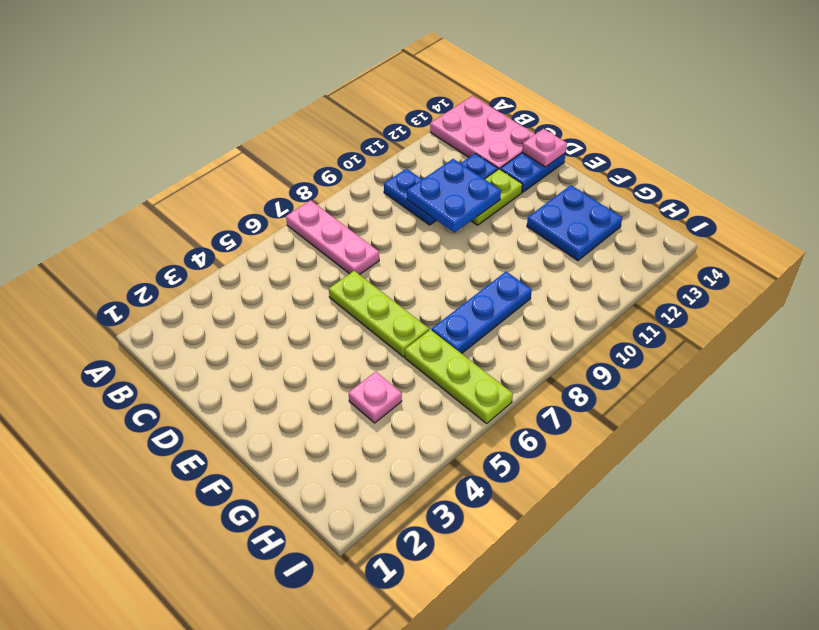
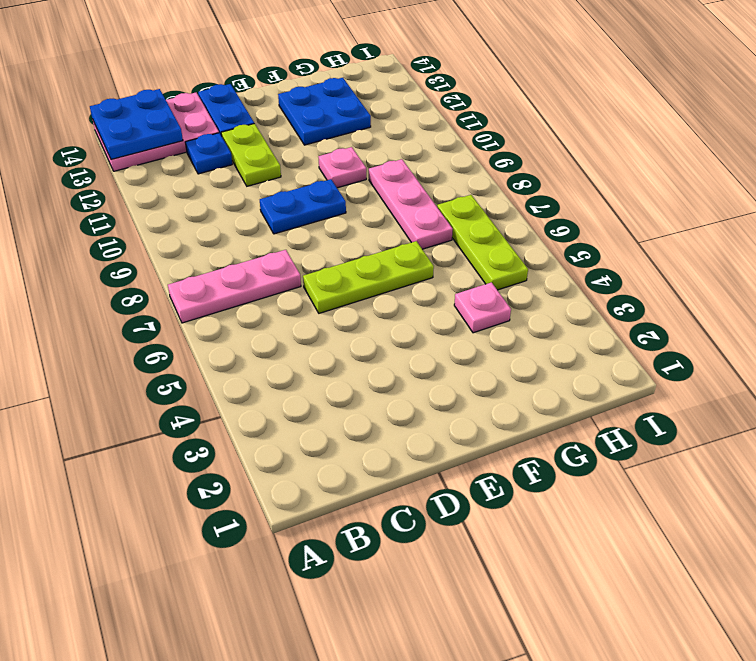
blue plate B10:C10 level 1 -> blue plate D9:E9 level 1
blue plate C10:D11 level 2 -> blue plate A13:B14 level 2
pink plate D14 level 2 -> pink plate F10 level 1
lime plate G6:I6 level 1 -> lime plate H5:H7 level 1
blue plate G7:G9 level 1 -> pink plate G7:G9 level 1

